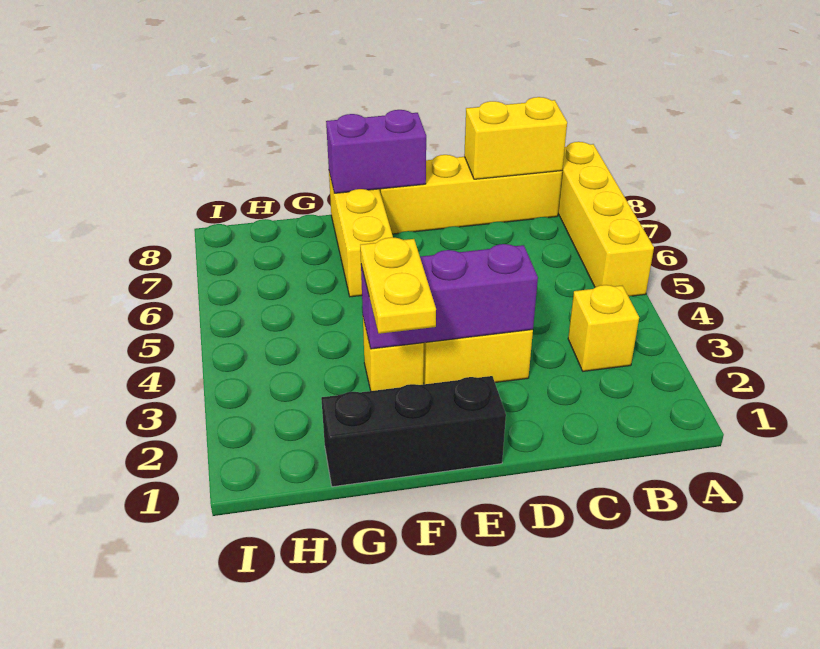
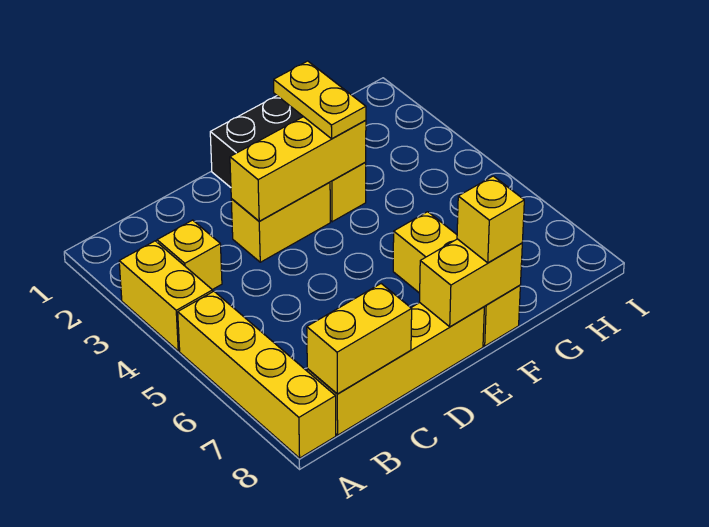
none -> yellow brick A3:A4 level 1
purple brick D3:F3 level 2 -> yellow brick D3:F3 level 2
purple brick E8:F8 level 2 -> yellow brick E8:F8 level 2
none -> yellow brick F8 level 3

